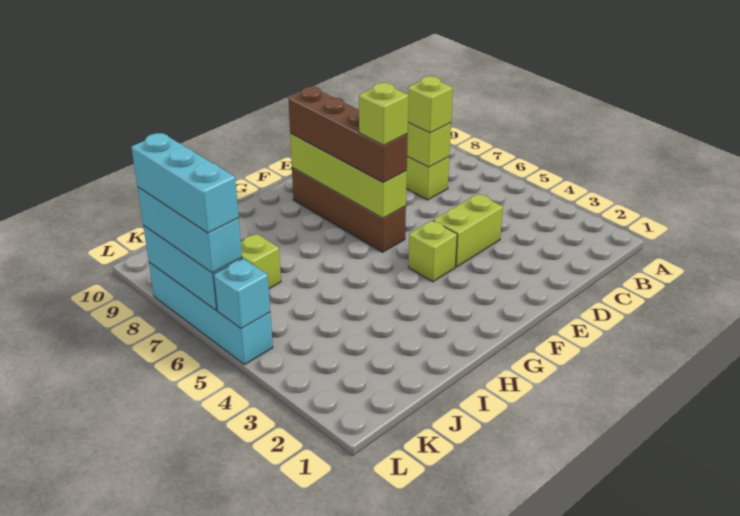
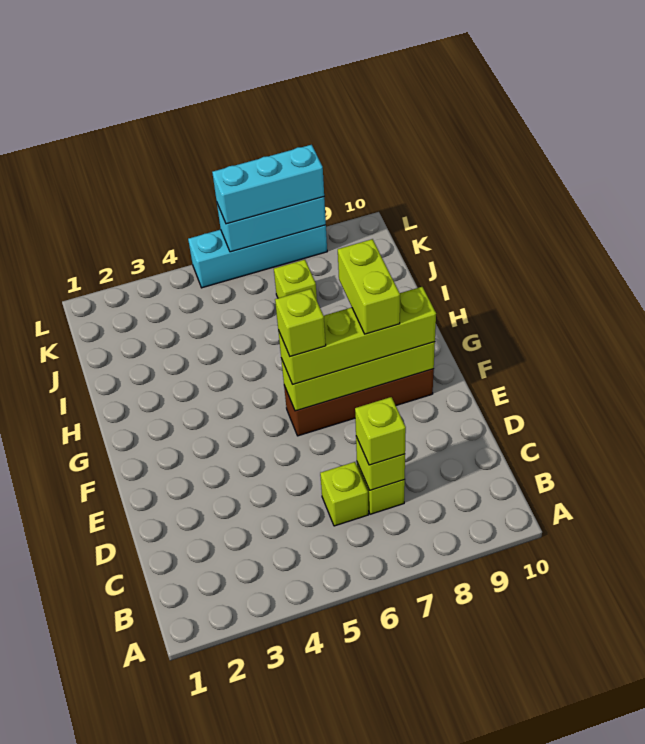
lime brick D4:E4 level 1 -> lime brick F8:G8 level 4
lime brick F4 level 1 -> lime brick C6 level 1
brown brick F6:F9 level 3 -> lime brick F6:F9 level 3
cyan brick L5 level 2 -> none
cyan brick L6:L8 level 4 -> none

